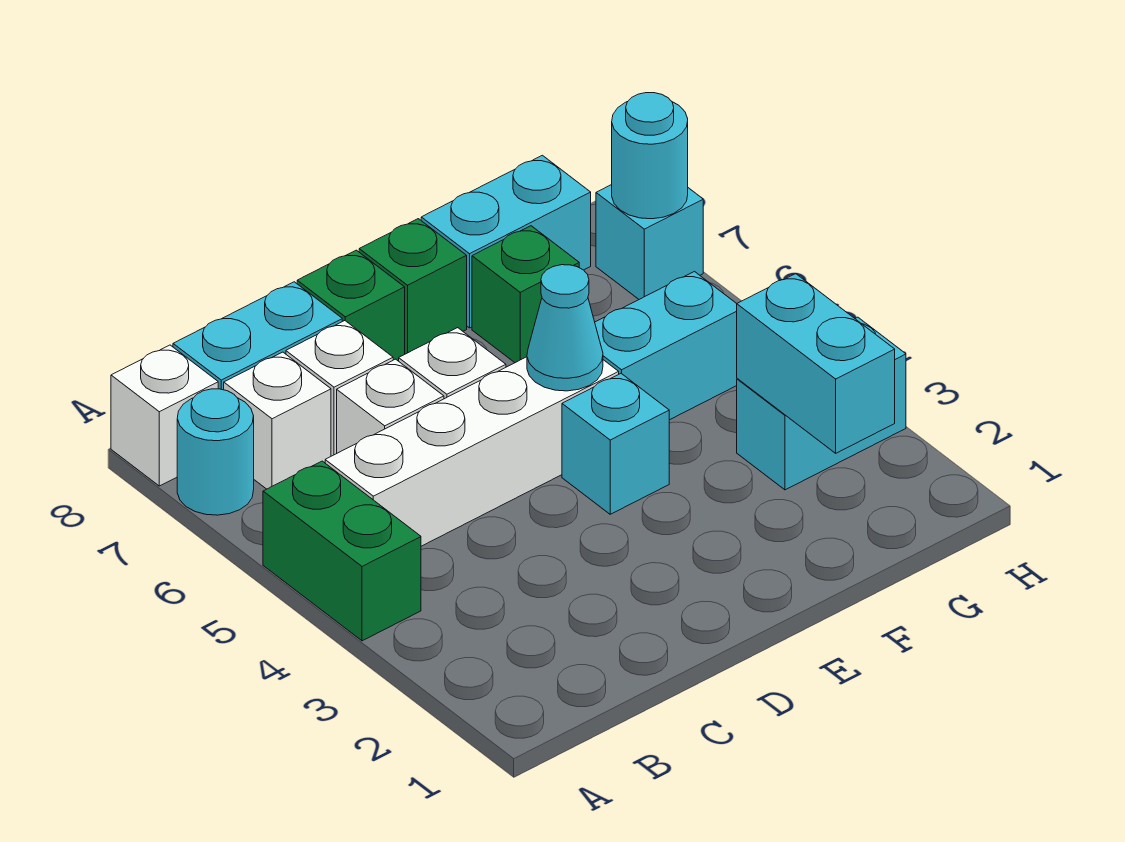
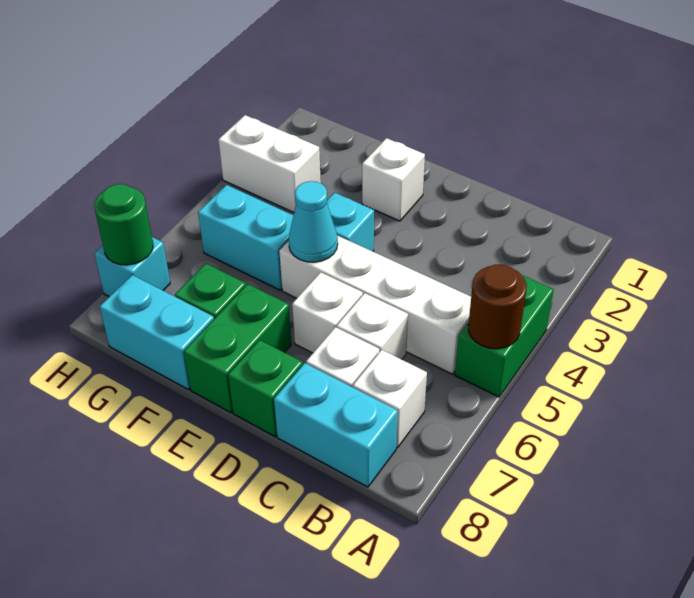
none -> brown round brick A5 level 2
cyan round brick A7 level 1 -> none
white brick A8 level 1 -> white brick E2 level 1
green brick E8 level 1 -> green brick E7:E8 level 1
cyan brick G2:G3 level 2 -> none
cyan brick G3:H3 level 1 -> white brick G3:H3 level 1
cyan round brick H7 level 2 -> green round brick H7 level 2

